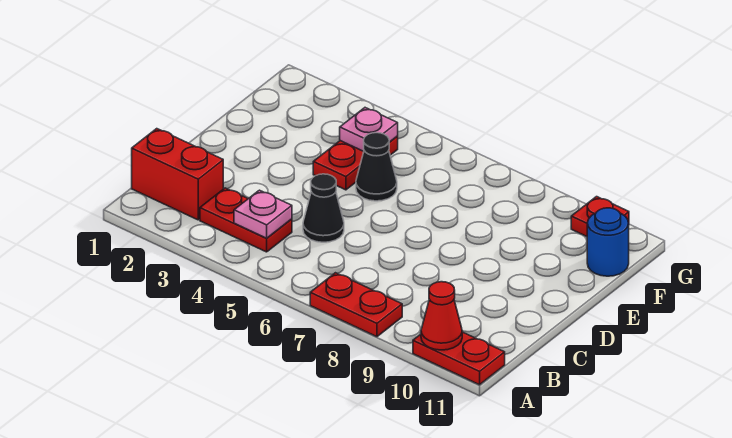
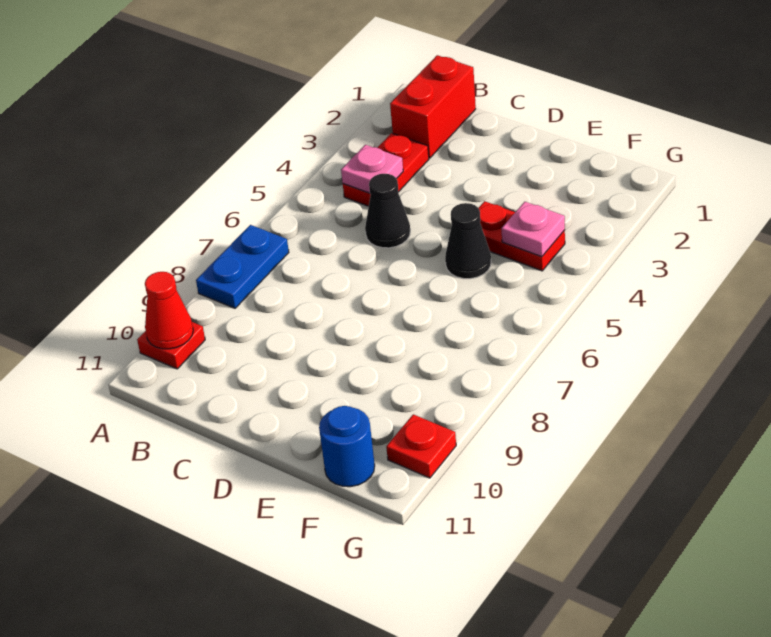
red plate A7:A8 level 1 -> blue plate A7:A8 level 1
red plate A10:A11 level 1 -> red plate A10 level 1

